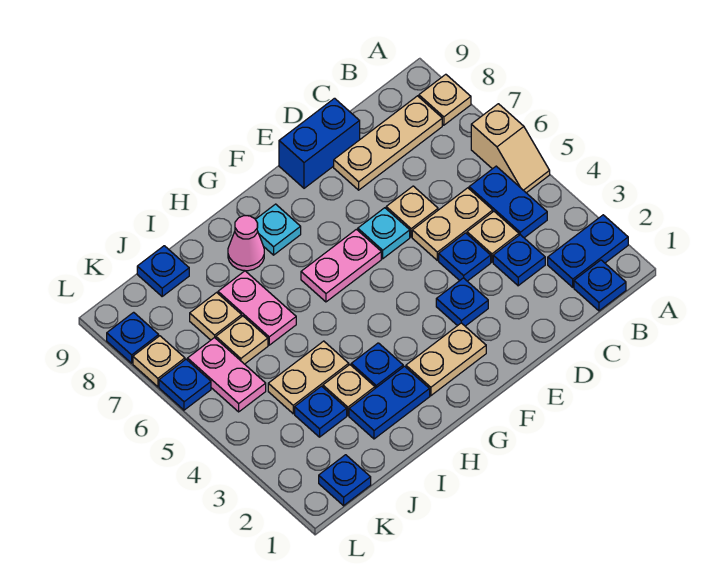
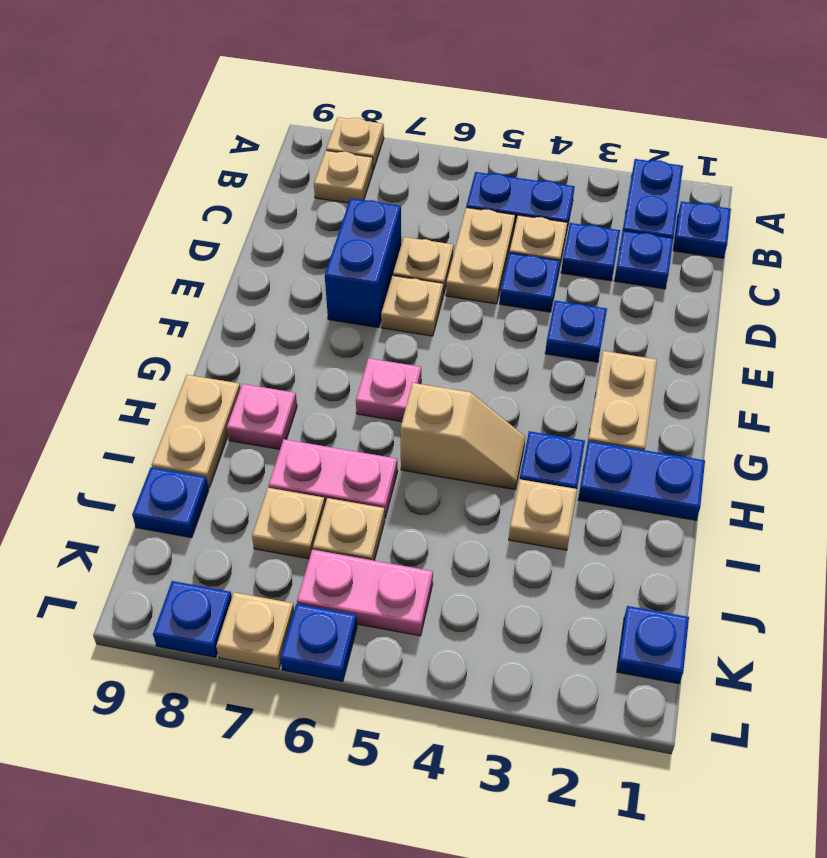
tan slope A5:A6 level 1 top 6 -> tan slope H4:H5 level 1 top 5
tan plate B8:D8 level 1 -> tan plate B8 level 1
blue brick D9:E9 level 1 -> blue brick D7:E7 level 1
cyan plate E6 level 1 -> tan plate E6 level 1
pink plate F6:G6 level 1 -> pink plate G6 level 1
cyan plate G8 level 1 -> none
blue plate H2:I2 level 1 -> blue plate H1:H2 level 1
pink cone H8 level 1 -> pink plate H8 level 1
tan plate I4:J4 level 1 -> tan plate H9:I9 level 1
blue plate J3 level 1 -> blue plate C2 level 1

